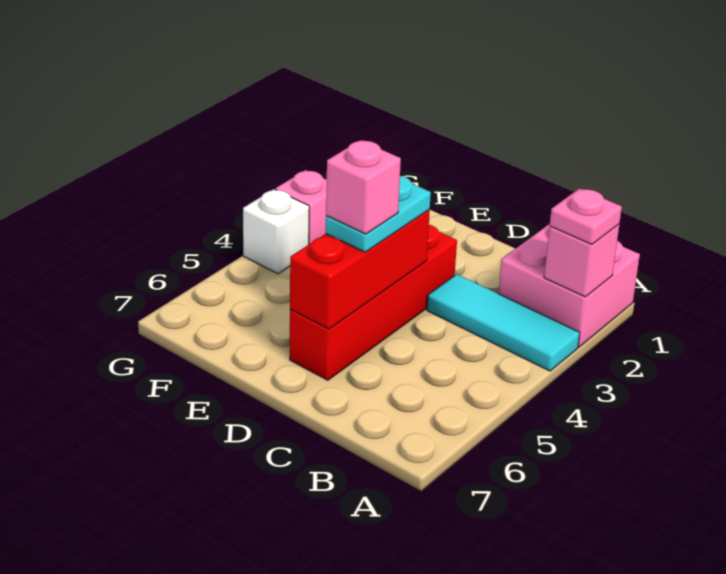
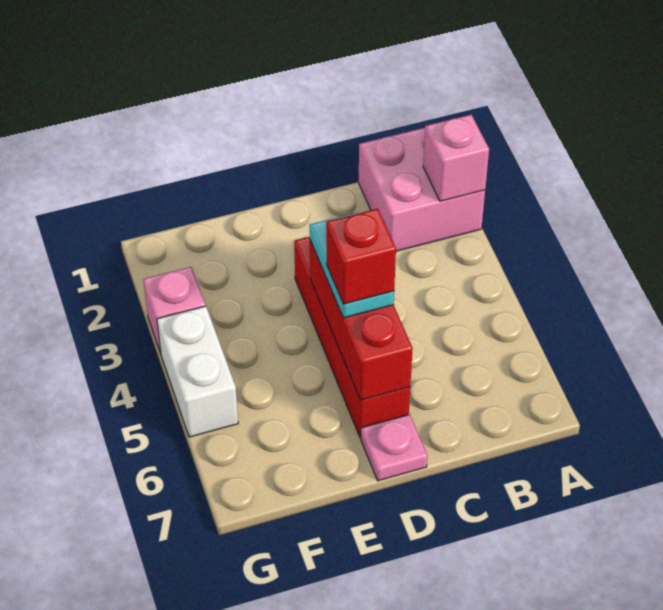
pink plate A2 level 3 -> pink plate D7 level 1
cyan tile A3:C3 level 1 -> none
pink brick D5 level 4 -> red brick D5 level 4
white brick G4 level 1 -> white brick G4:G5 level 1

